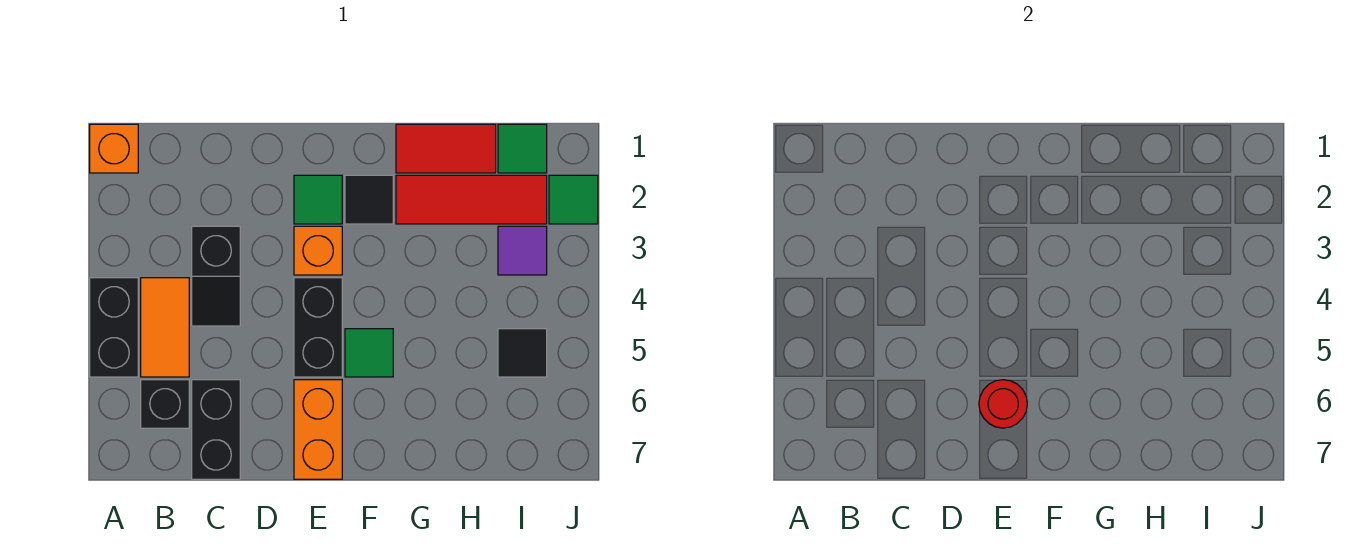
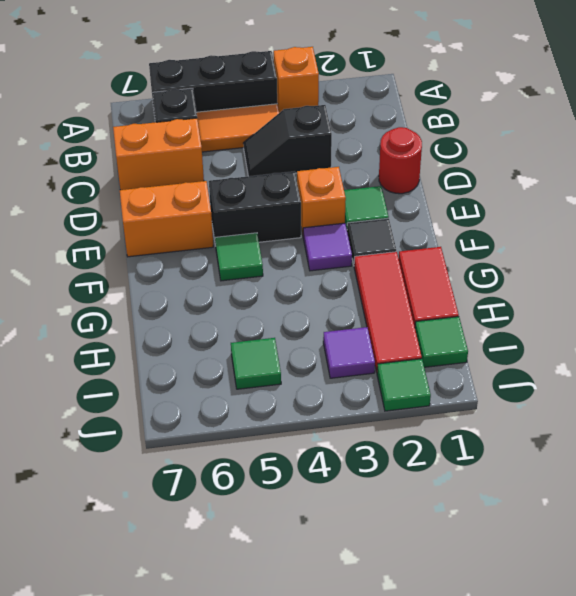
orange brick A1 level 1 -> orange brick A3 level 1
black brick A4:A5 level 1 -> black brick A4:A6 level 1
black brick C6:C7 level 1 -> orange brick C6:C7 level 1
red round brick E6 level 2 -> red round brick D1 level 1
none -> purple tile F3 level 1
black tile I5 level 1 -> green tile I5 level 1

